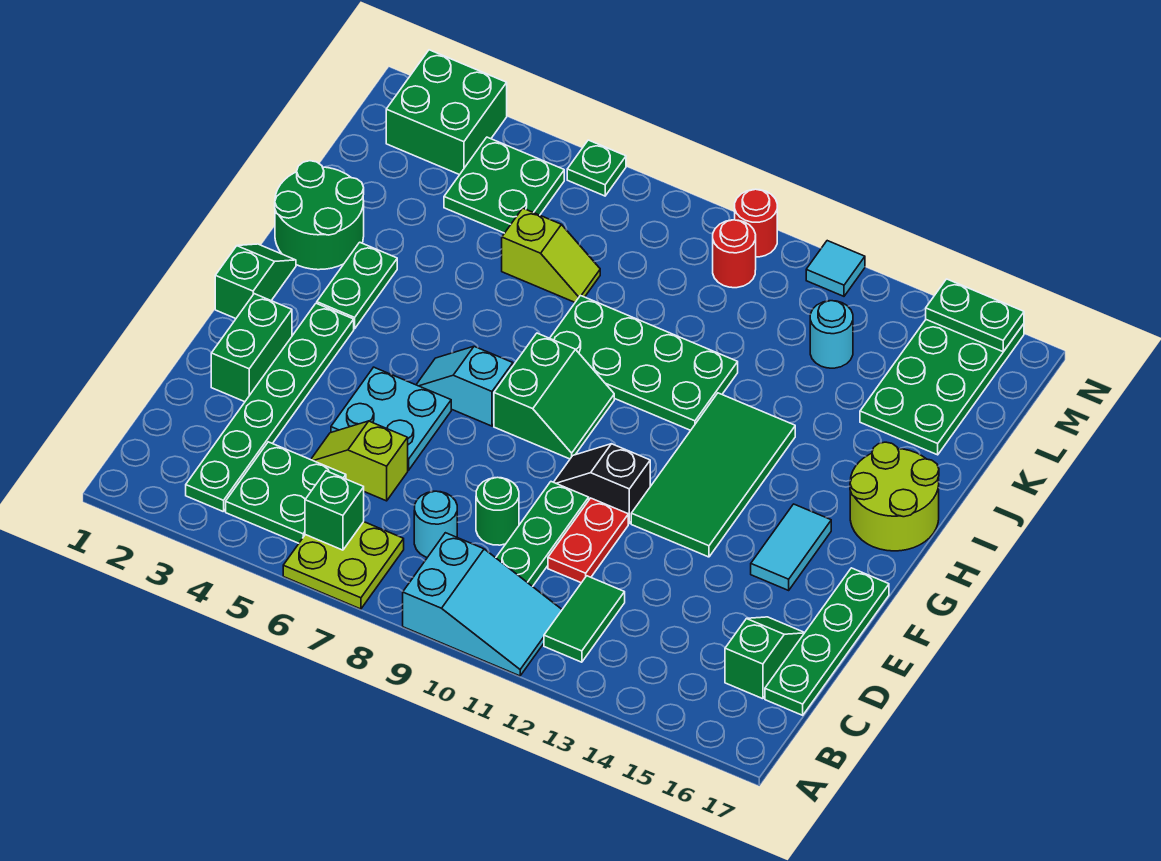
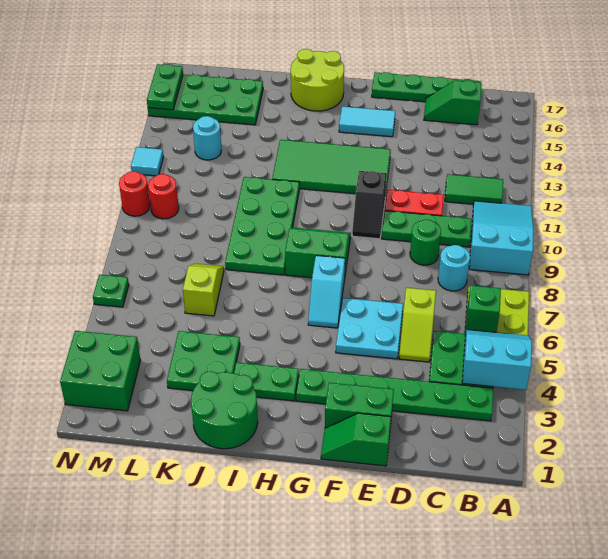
none -> cyan slope A4:B5 level 2 top 4
green slope G1:H1 level 1 top G -> green slope E1:F1 level 1 top E
green plate L4:M5 level 1 -> green plate J3:K4 level 1

